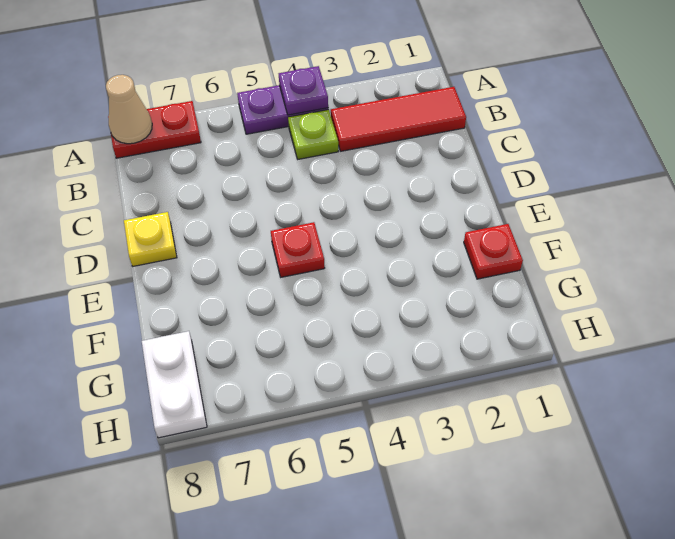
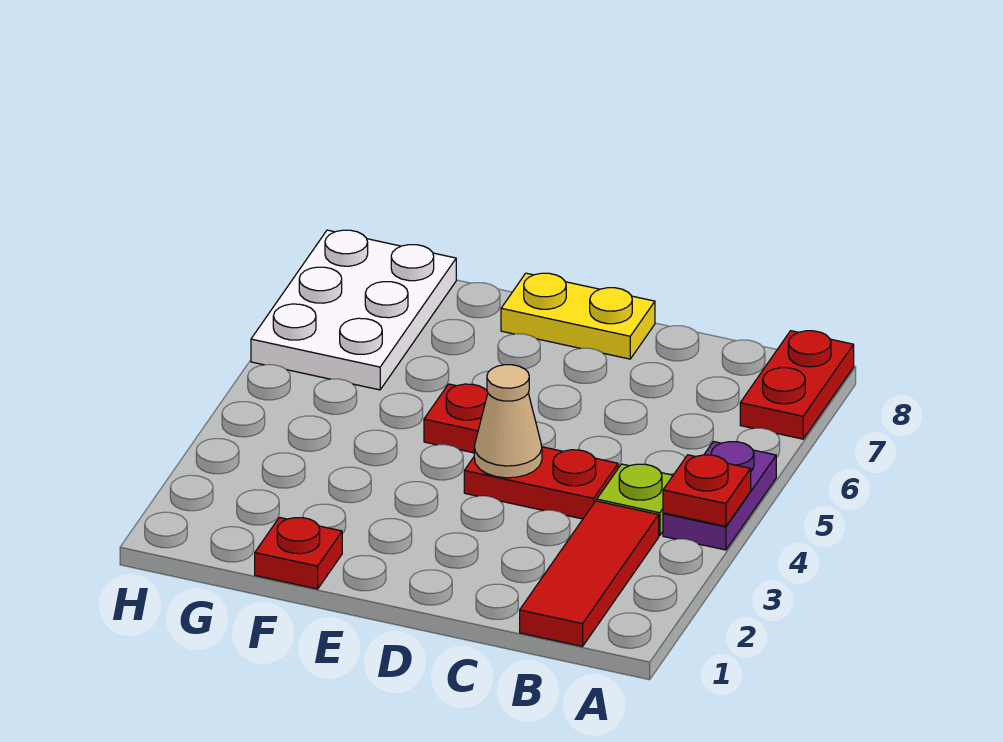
purple plate A4 level 2 -> red plate A4 level 2
tan cone A8 level 2 -> tan cone D4 level 2
none -> red plate C4:D4 level 1
yellow plate D8 level 1 -> yellow plate D8:E8 level 1
white plate G8:H8 level 1 -> white plate G6:H8 level 1

